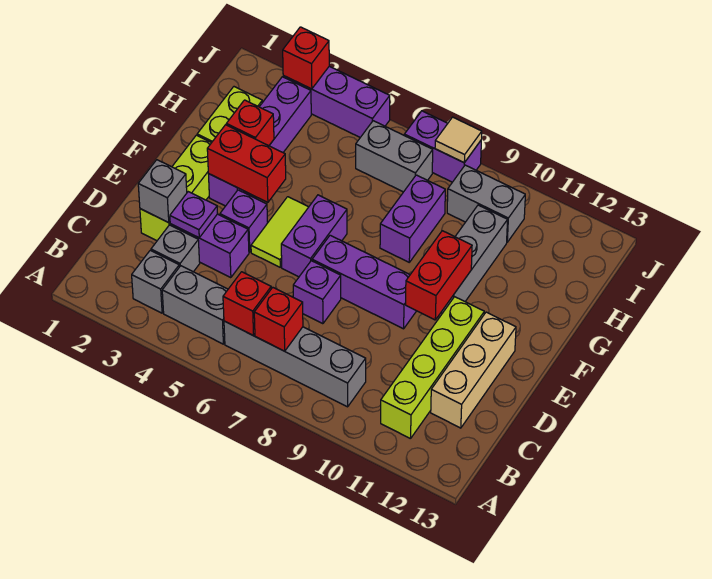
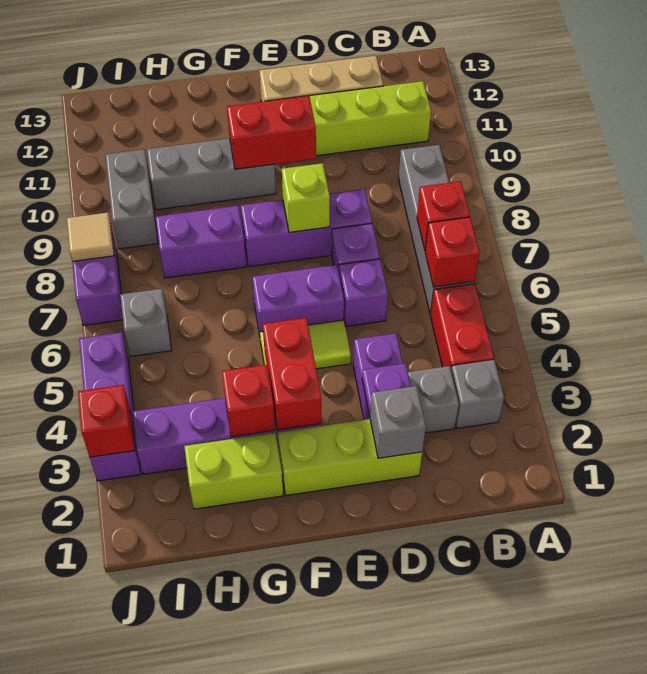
grey brick B4:B5 level 1 -> red brick B4:B5 level 1
purple brick E4 level 1 -> purple brick D6 level 1
purple brick E7:E9 level 1 -> purple brick D8:F8 level 1
none -> lime brick E8 level 2
grey brick I6:I7 level 1 -> grey brick I6 level 1

